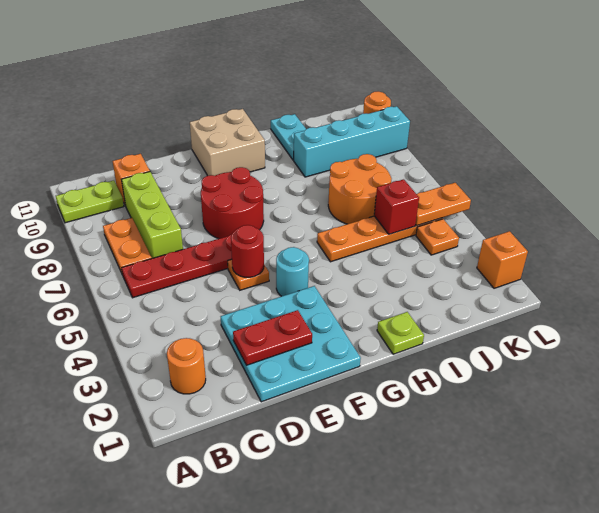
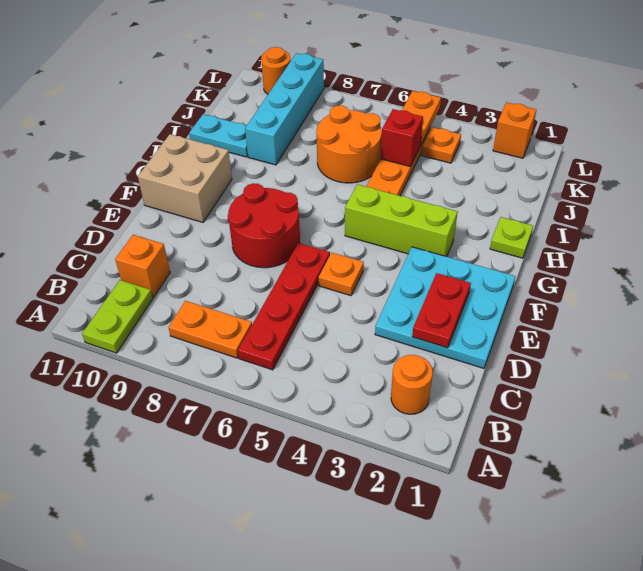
lime brick C7:C9 level 1 -> lime brick G3:G5 level 1
red round brick E5 level 2 -> none
cyan round brick F4 level 1 -> none

